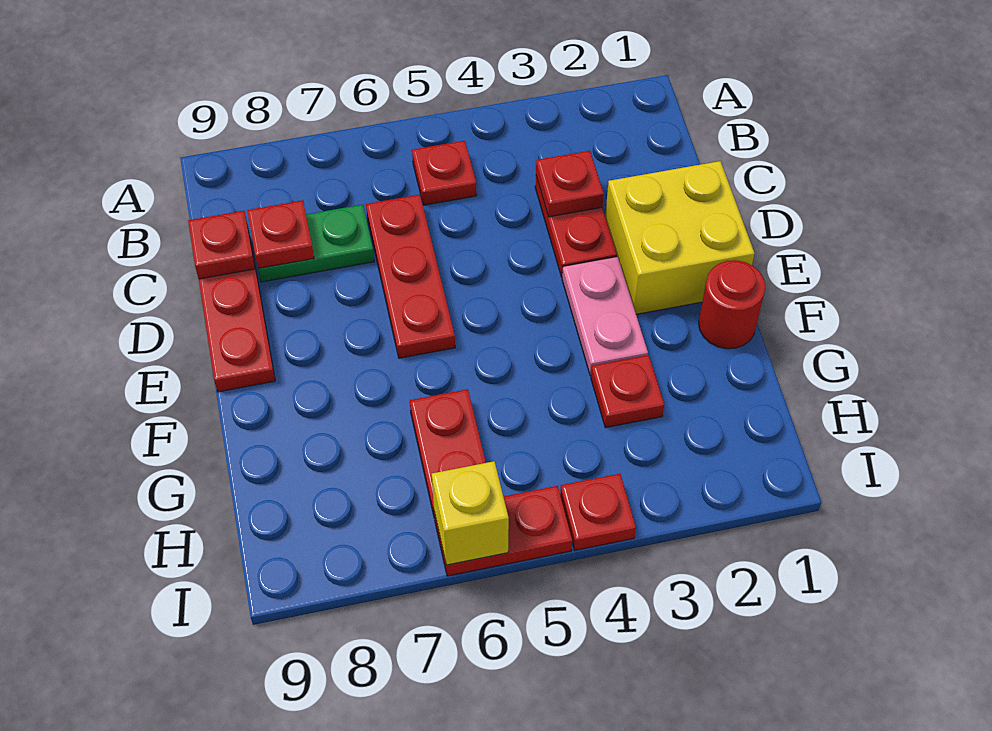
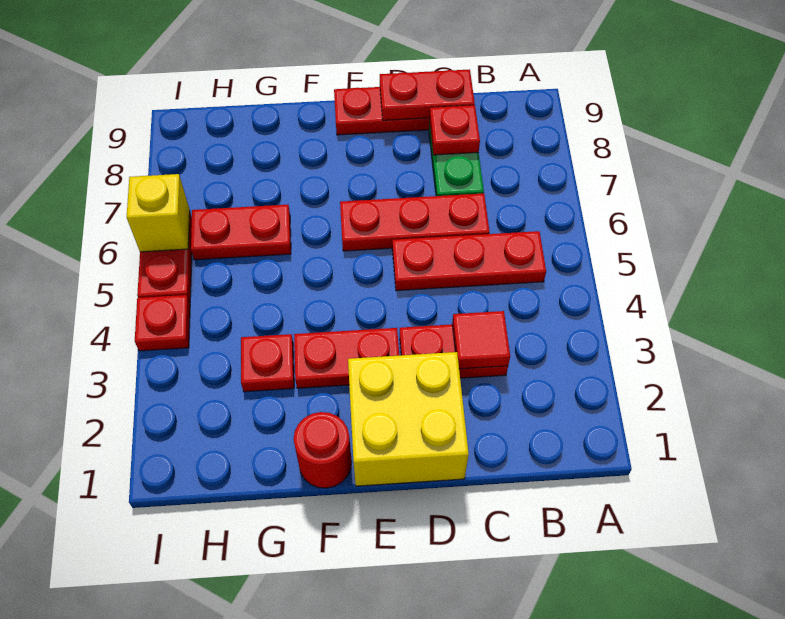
red plate B5 level 1 -> red plate B5:D5 level 1
red plate C3 level 2 -> red tile C3 level 2
red plate C9 level 2 -> red plate C9:D9 level 2
pink plate E3:F3 level 1 -> red plate E3:F3 level 1

